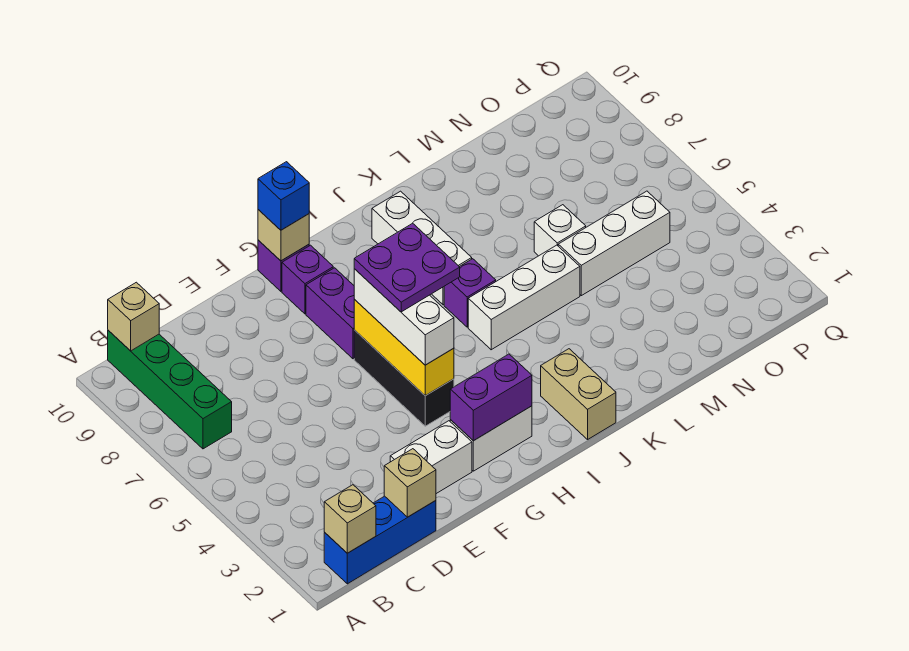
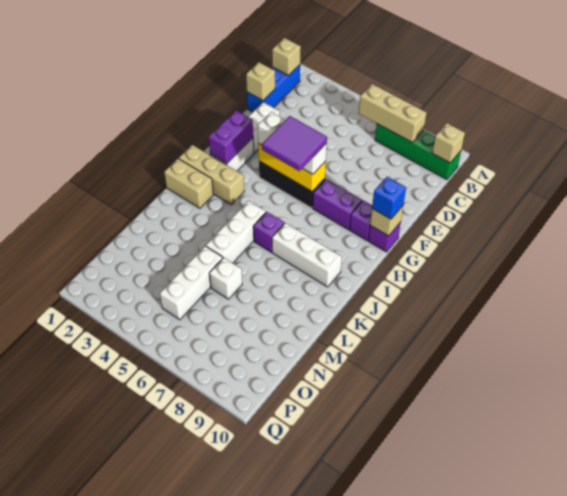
none -> tan brick B6:B8 level 2
purple plate G5:H6 level 4 -> purple tile G5:H6 level 4
none -> tan brick I1:I3 level 1

